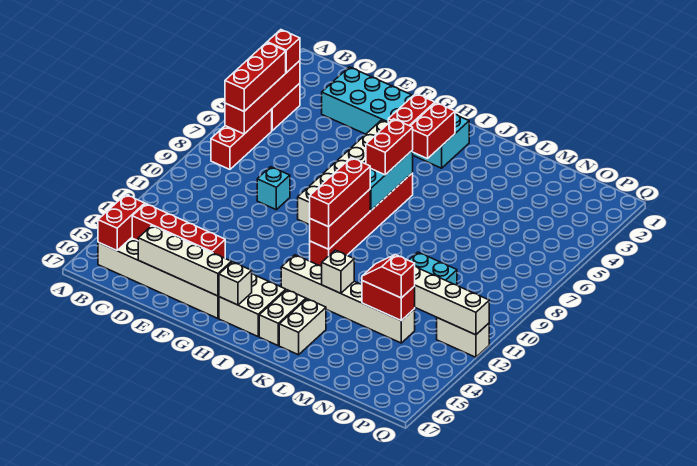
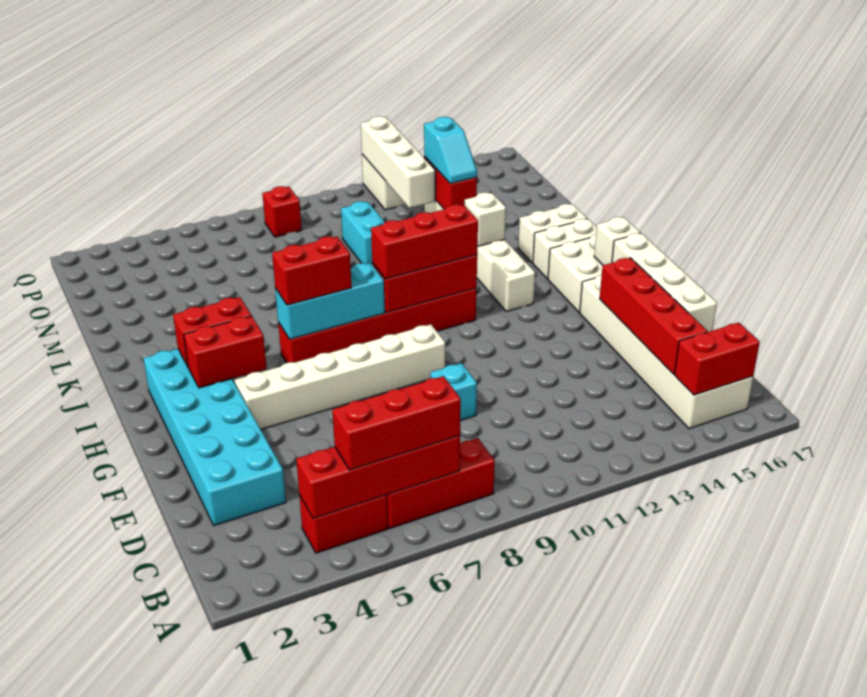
red brick B4 level 3 -> red brick P8 level 1
red slope M13:N13 level 3 top N -> cyan slope M13:N13 level 3 top N

